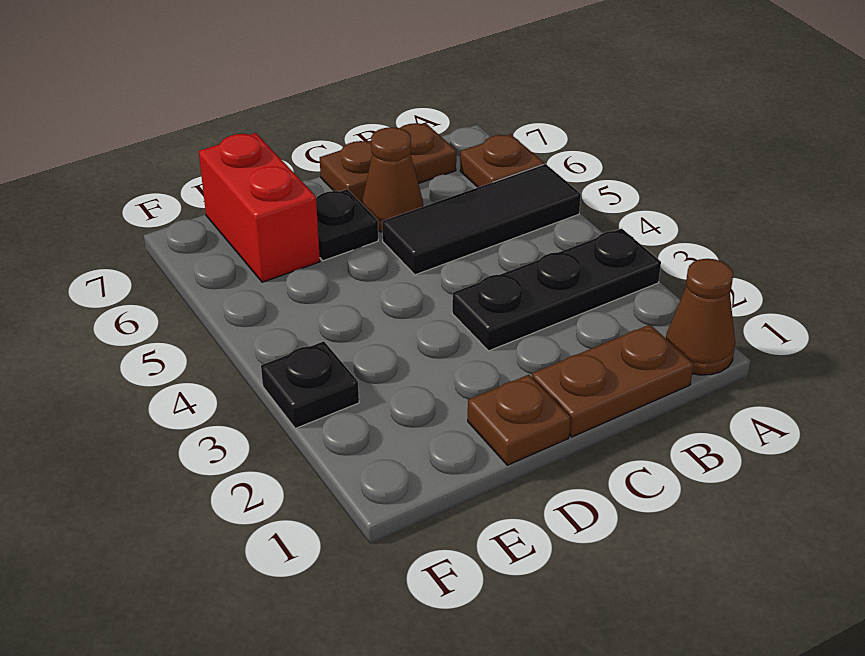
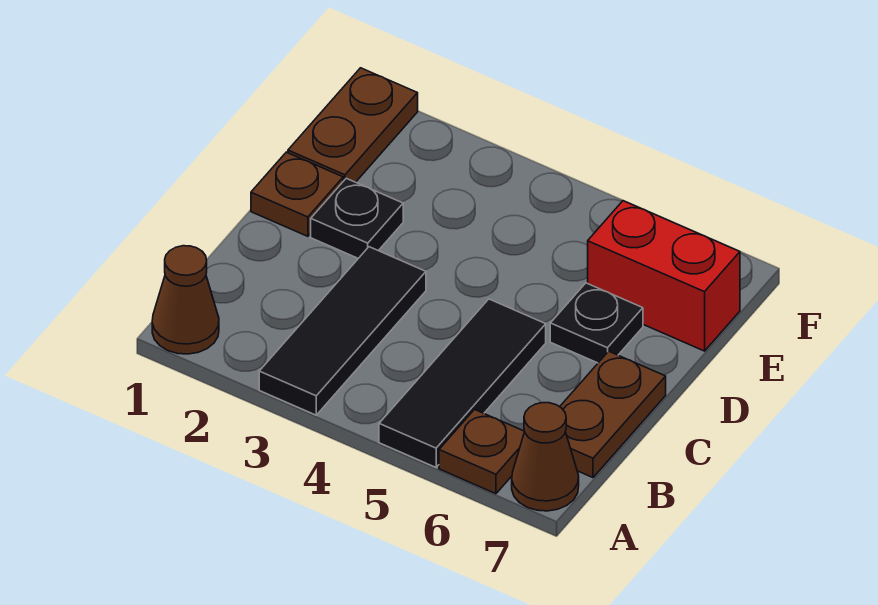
black plate A3:C3 level 1 -> black tile A3:C3 level 1
brown plate B1:C1 level 1 -> brown plate E1:F1 level 1
brown cone C6 level 1 -> brown cone A7 level 1
black plate F3 level 1 -> black plate D2 level 1

